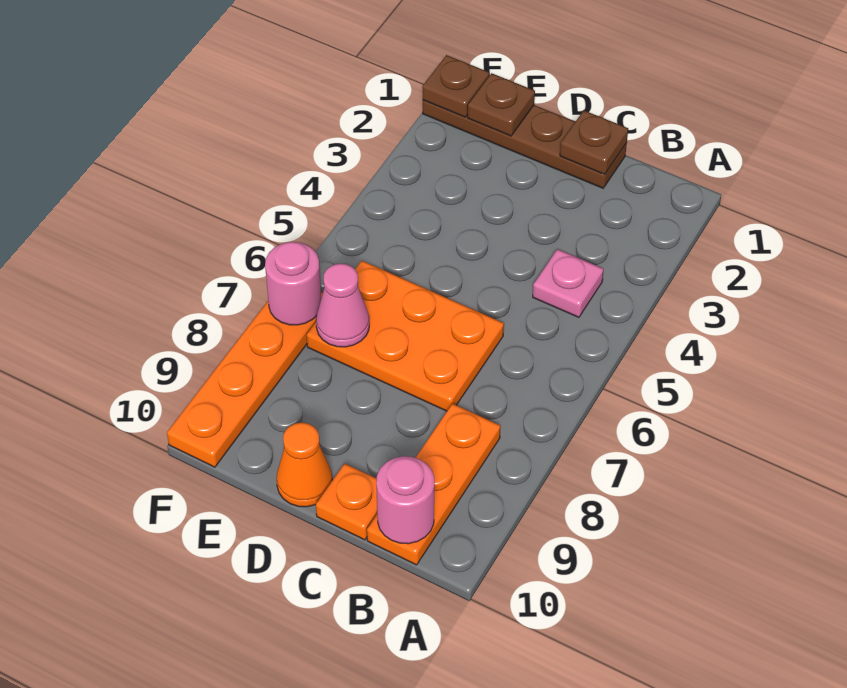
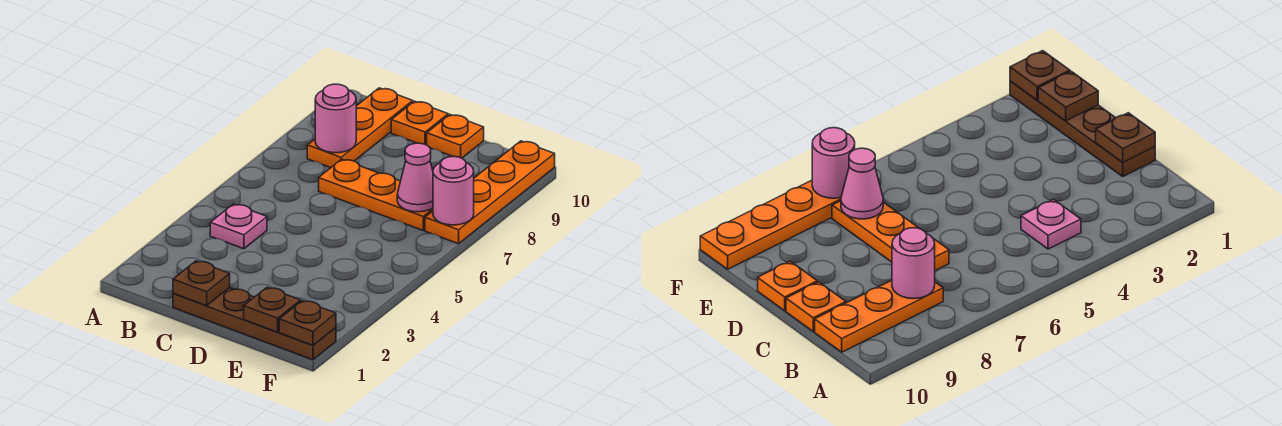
pink round brick B10 level 2 -> pink round brick B8 level 2
orange plate C6:E7 level 1 -> orange plate C7:E7 level 1
orange cone D10 level 1 -> orange plate D10 level 1

